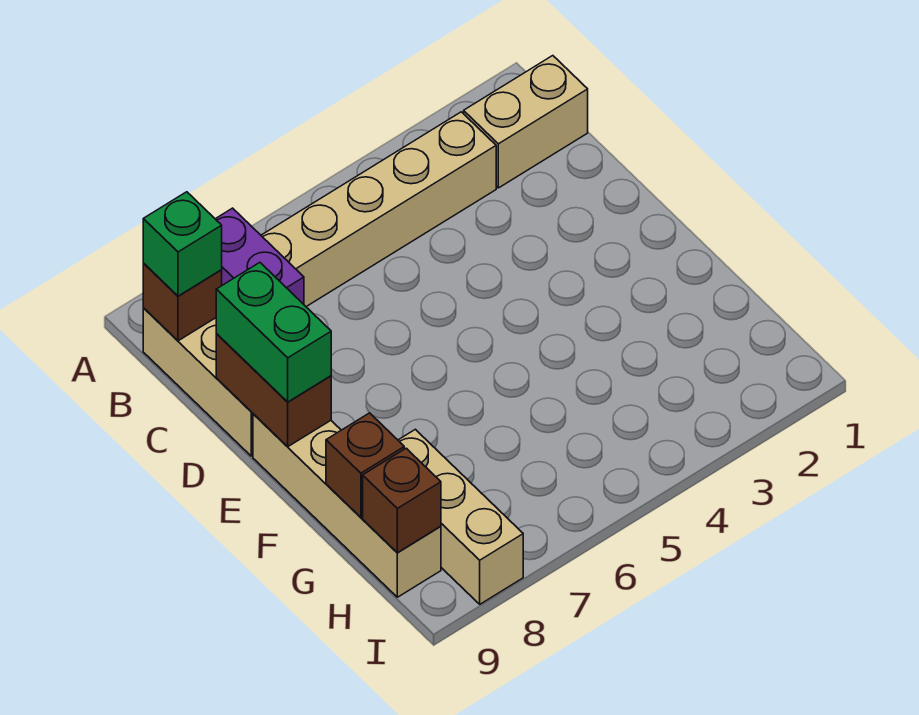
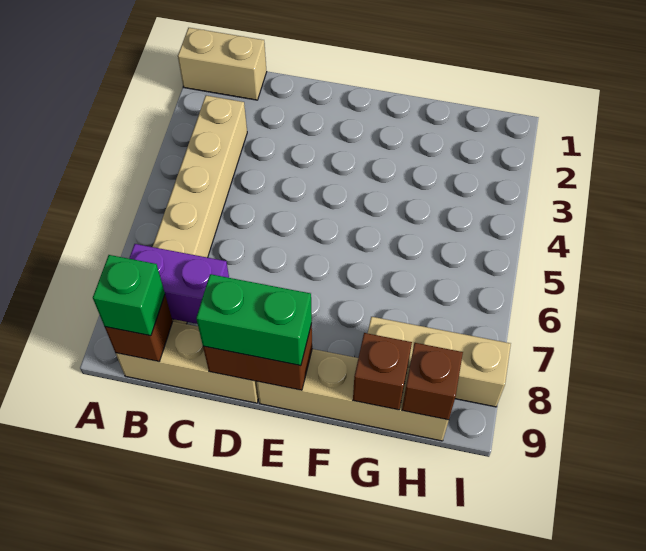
tan brick B1:B2 level 1 -> tan brick A1:B1 level 1

